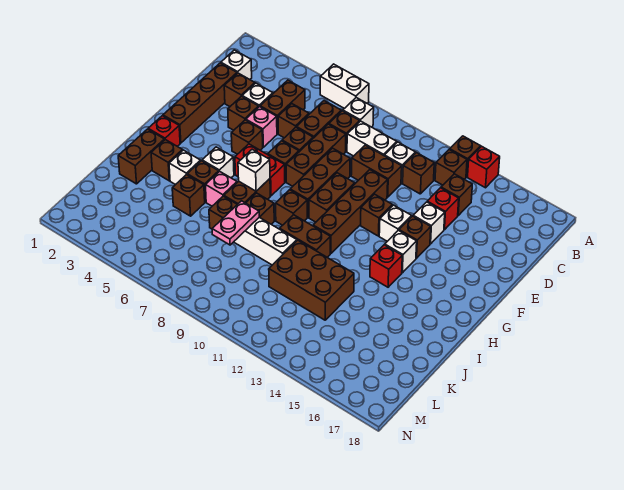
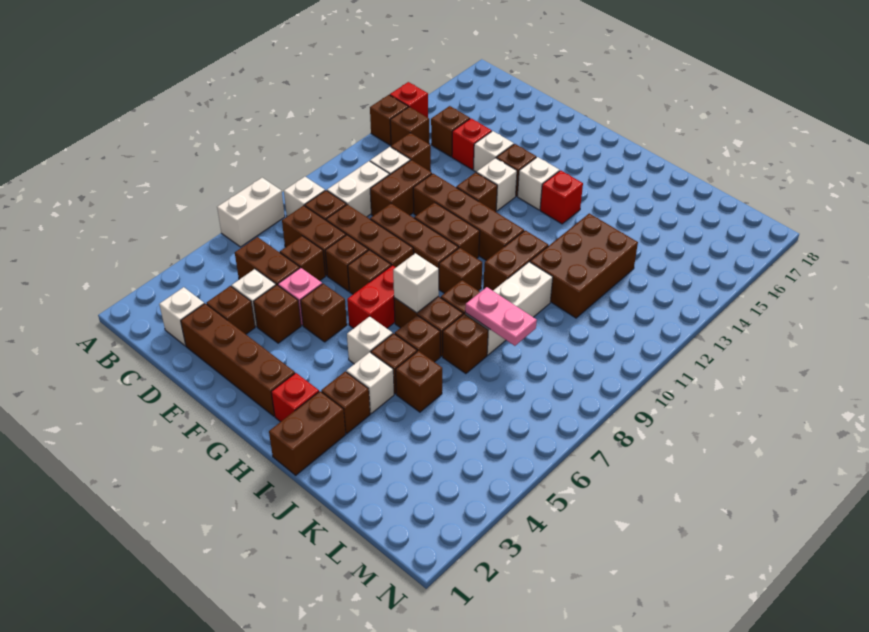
brown brick I2:J2 level 1 -> brown brick I1:I2 level 1
pink brick I6 level 1 -> brown brick I6 level 1

